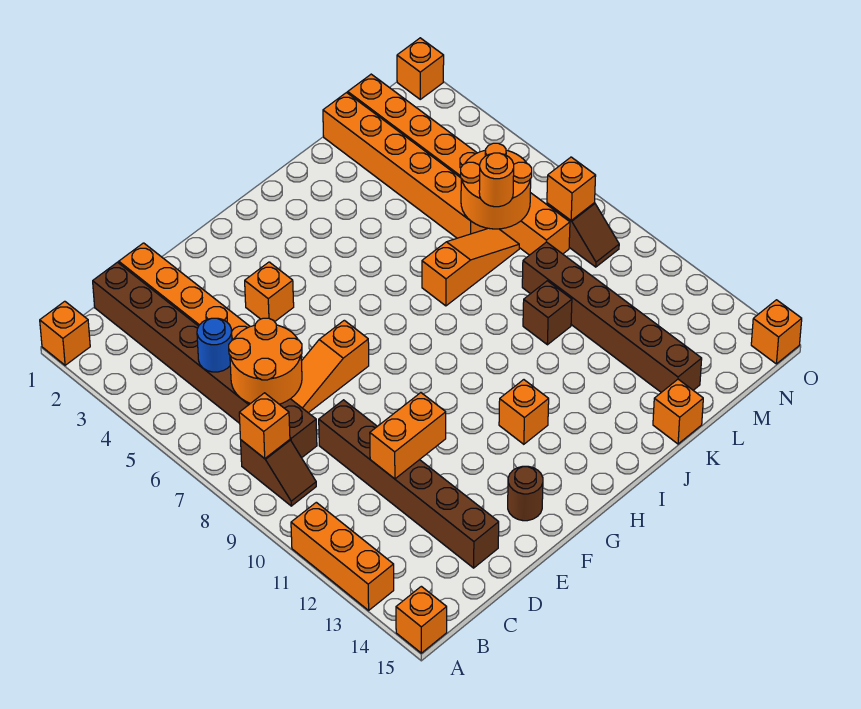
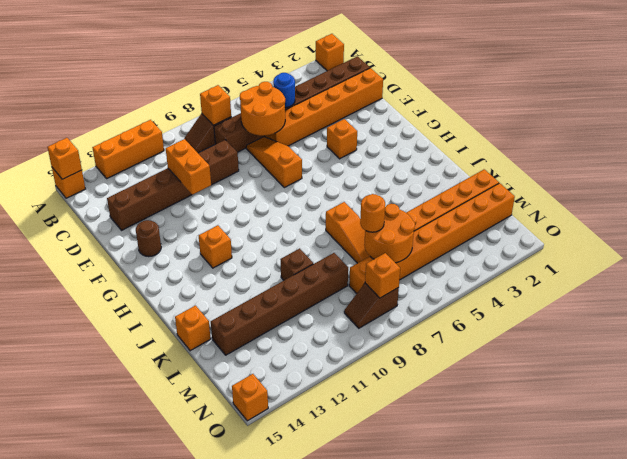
orange brick O1 level 1 -> orange brick A15 level 2

